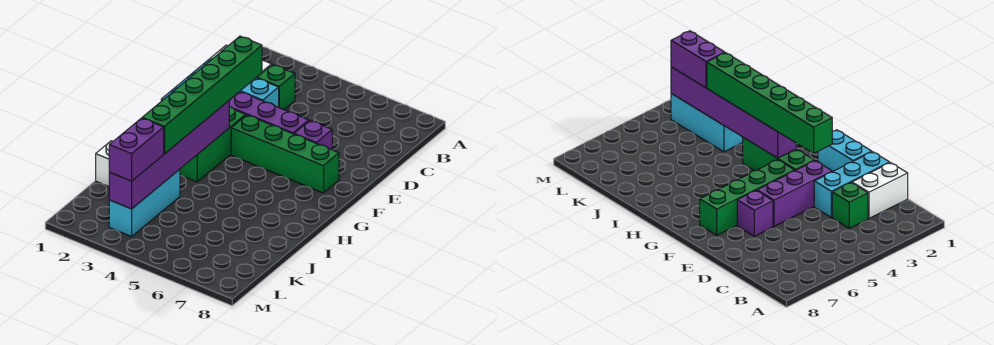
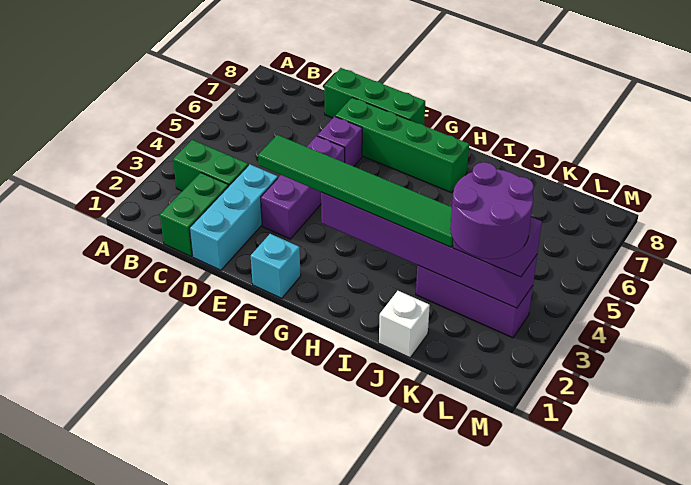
white brick C1:C2 level 1 -> green brick C1:C2 level 1
green brick C3 level 1 -> green brick B3:C3 level 1
cyan brick E1:F1 level 1 -> cyan brick F1 level 1
green brick E3:J3 level 3 -> green tile E3:J3 level 3
green brick F3:H3 level 1 -> green brick D8:F8 level 1
green brick F4:F7 level 1 -> green brick E7:H7 level 1
cyan brick J3:L3 level 1 -> purple brick J3:L3 level 1
none -> purple round brick K2:L3 level 4

